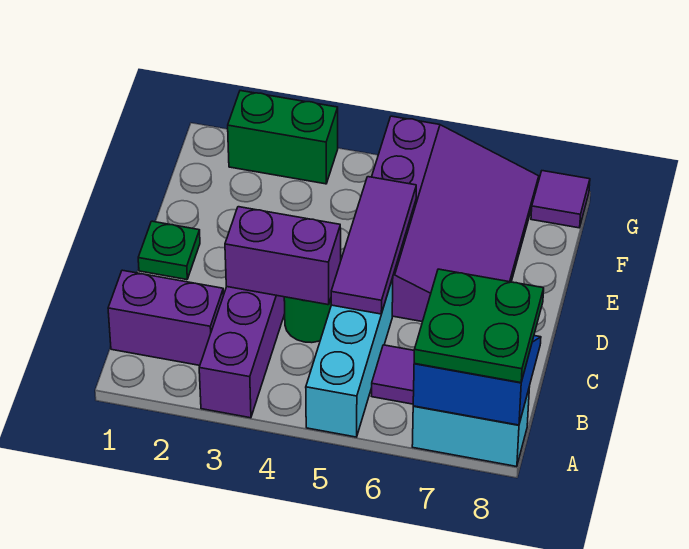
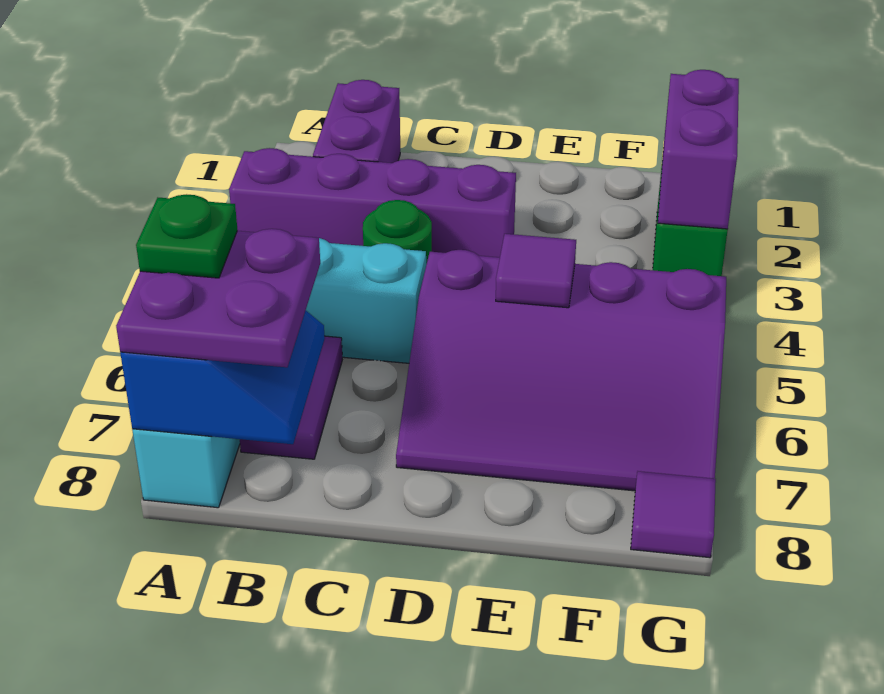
green plate A7:B8 level 3 -> purple plate A7:B8 level 3
purple brick C3:C4 level 2 -> purple brick G2:G3 level 2
purple tile C5:E5 level 2 -> purple tile E5 level 2
green plate D1 level 1 -> green plate A7 level 4

